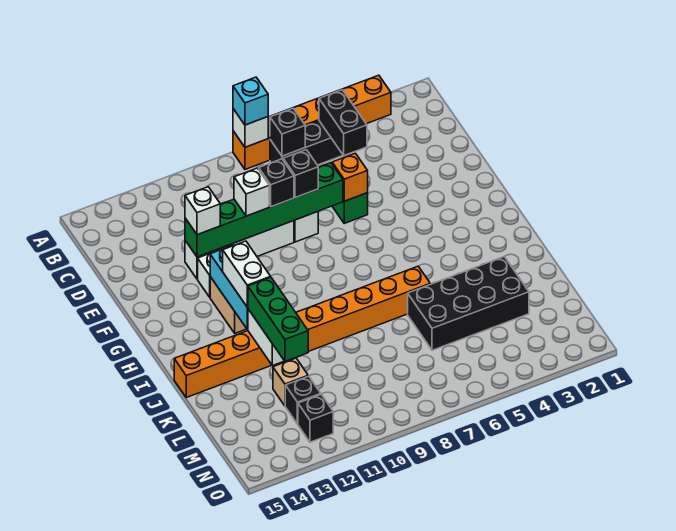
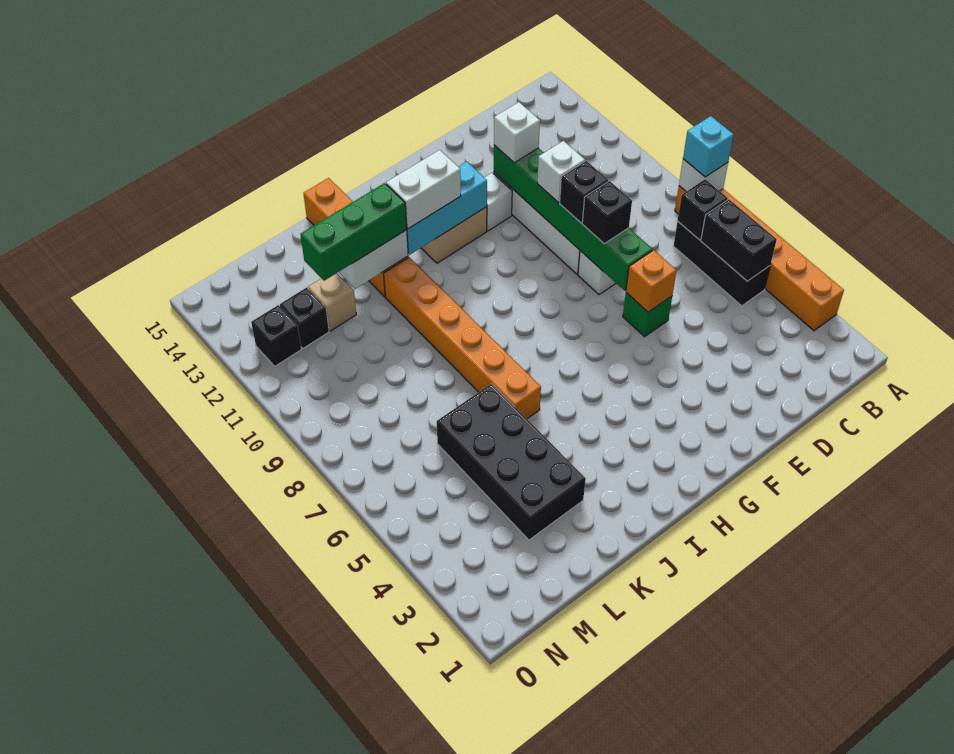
black brick B5:C5 level 2 -> black brick B5:B6 level 2

